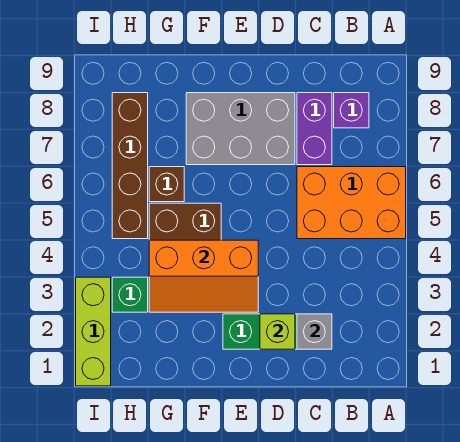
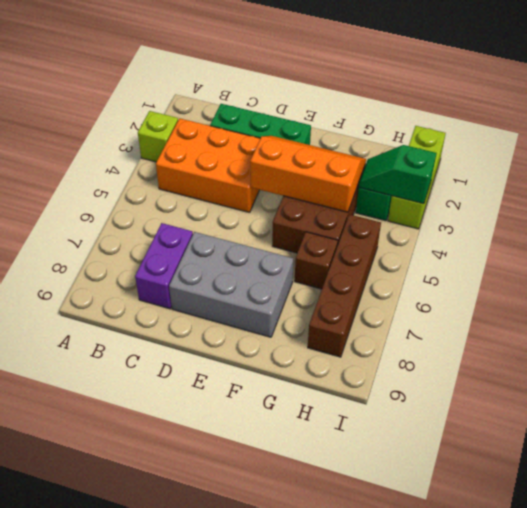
orange brick A5:C6 level 1 -> orange brick B3:D4 level 1
purple brick B8 level 1 -> none
grey brick C2 level 2 -> none
lime brick D2 level 2 -> lime brick A3 level 1
none -> green slope H3:I3 level 2 top I

